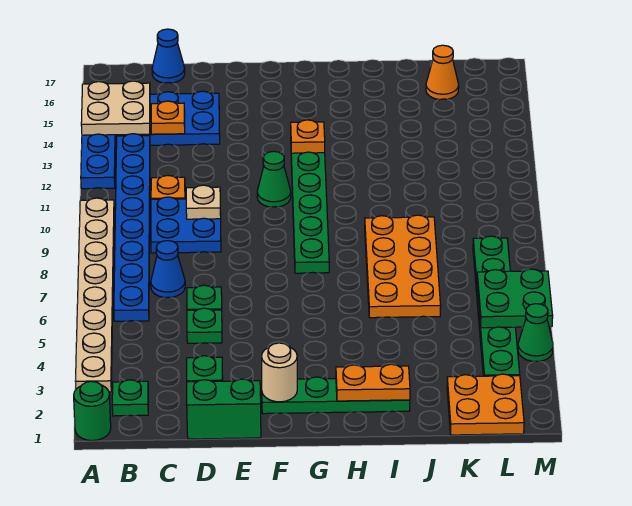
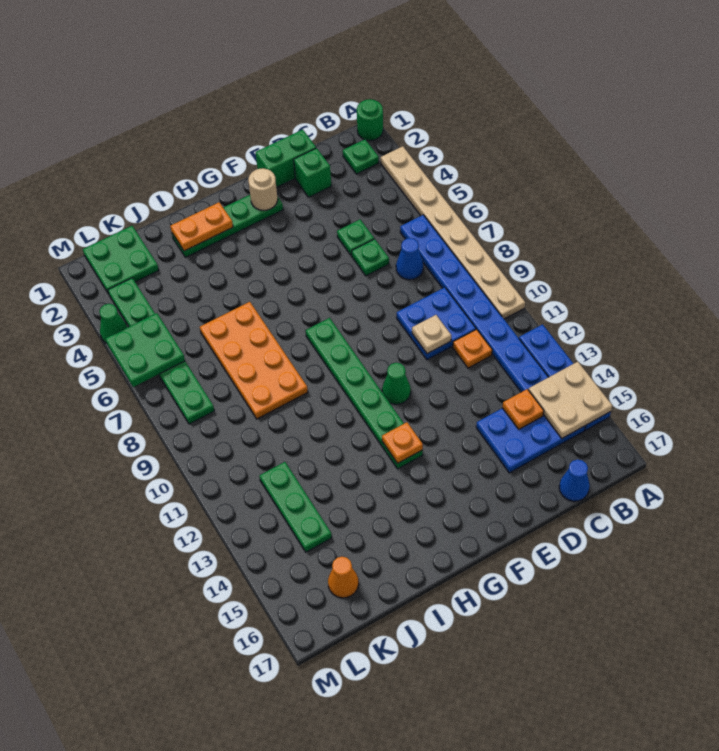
orange plate K1:L2 level 1 -> green plate K1:L2 level 1
none -> green plate K12:K14 level 1

